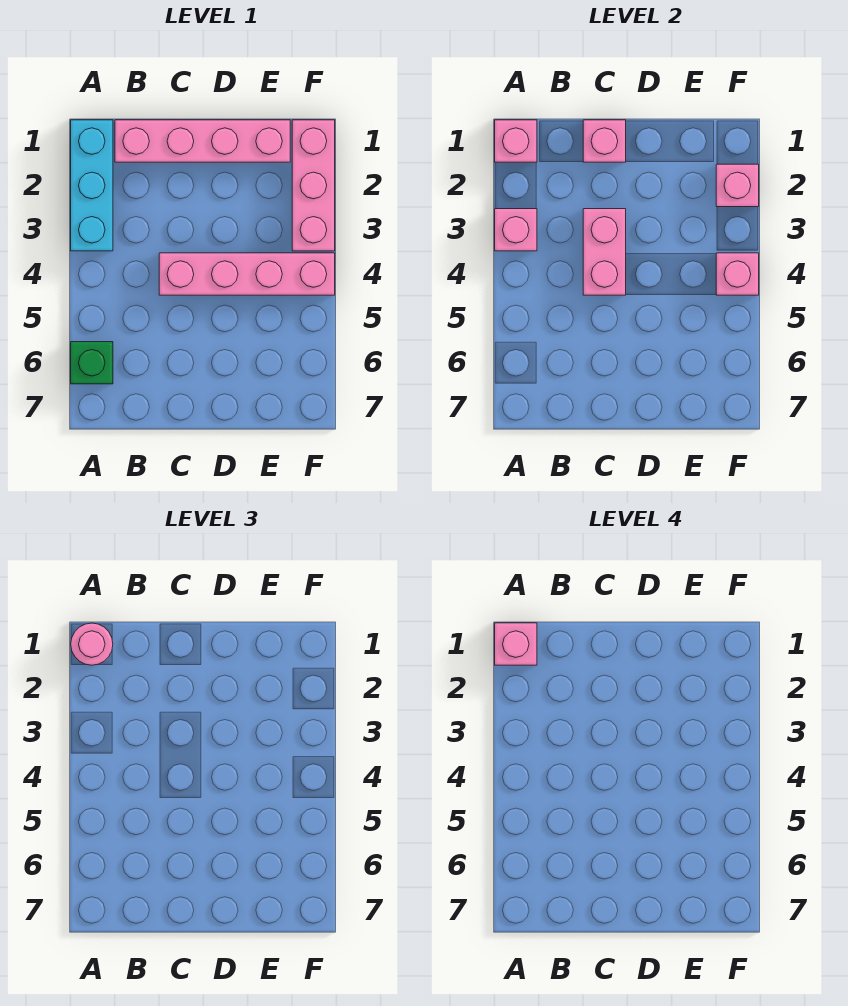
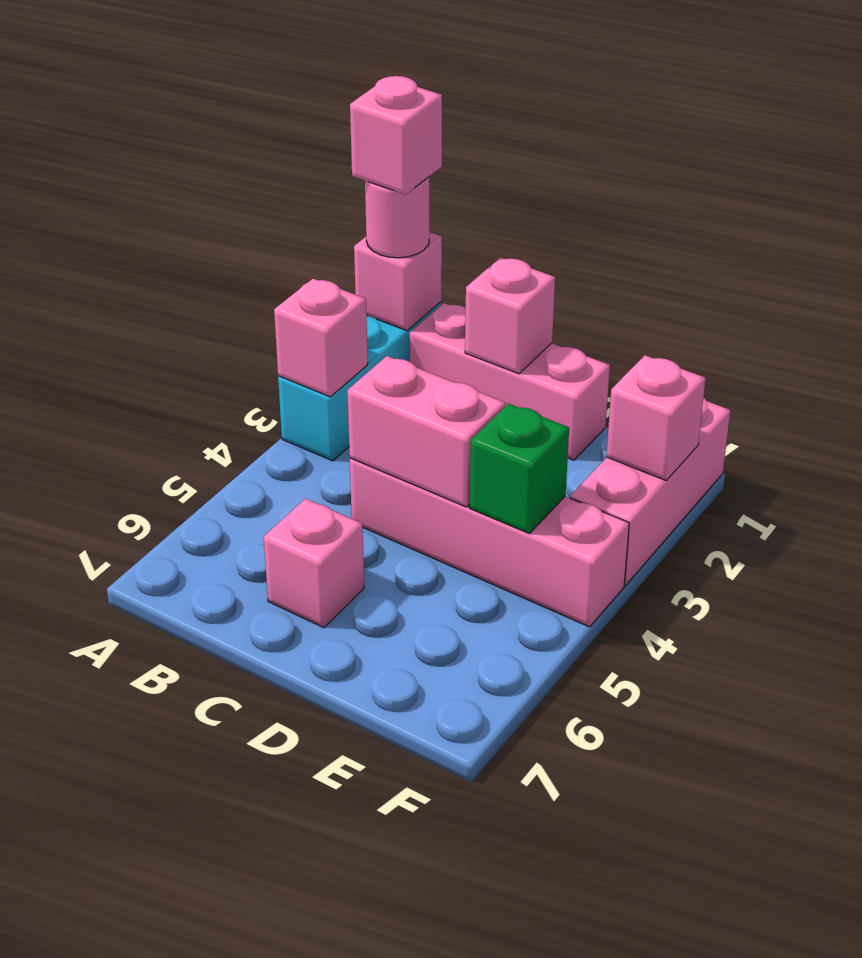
green brick A6 level 1 -> green brick E4 level 2
pink brick B1:E1 level 1 -> pink brick B1:D1 level 1
pink brick C3:C4 level 2 -> pink brick C4:D4 level 2
pink brick F4 level 2 -> pink brick C6 level 1

